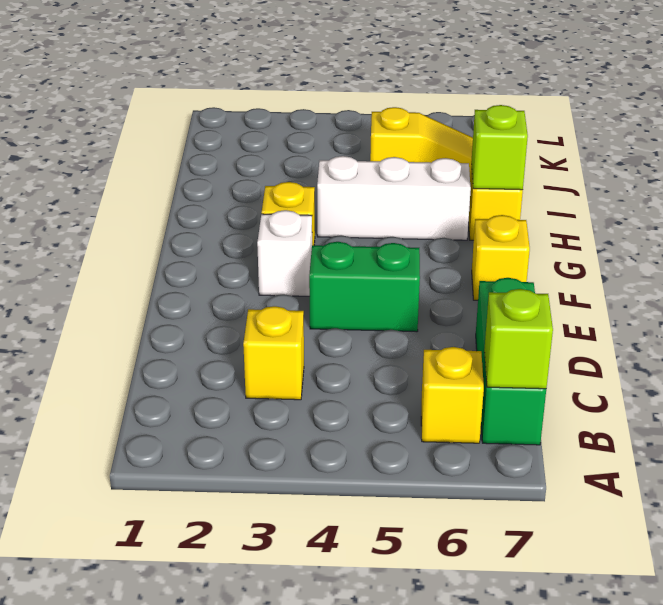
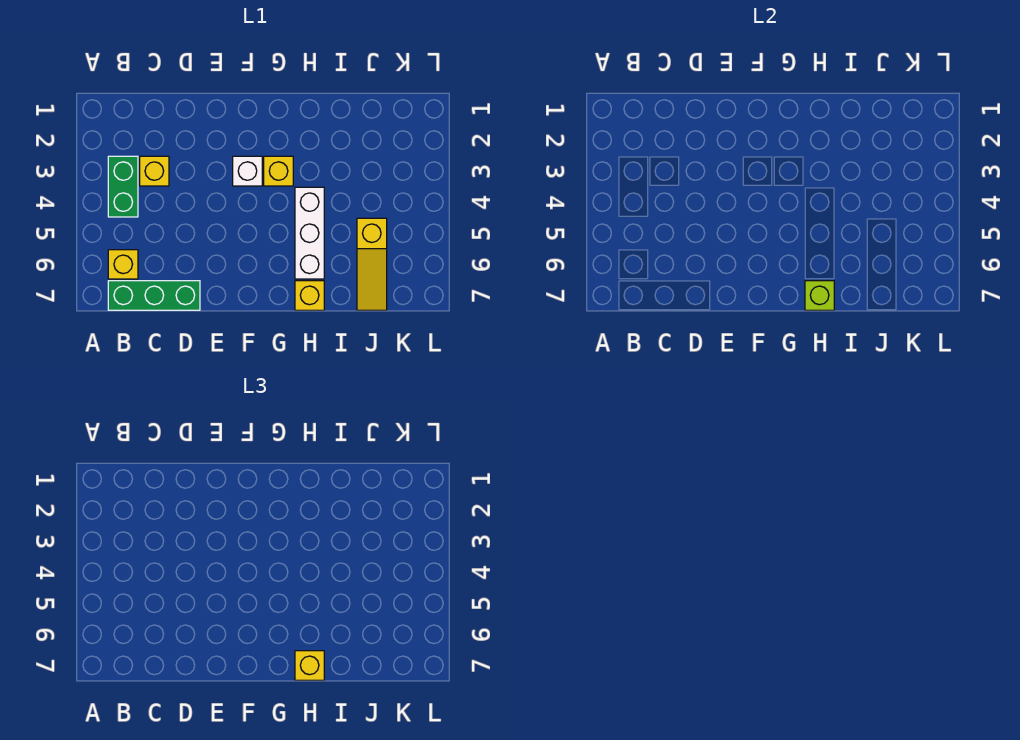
lime brick B7 level 2 -> none
green brick E4:E5 level 1 -> green brick B3:B4 level 1
yellow brick F7 level 1 -> yellow brick H7 level 3

